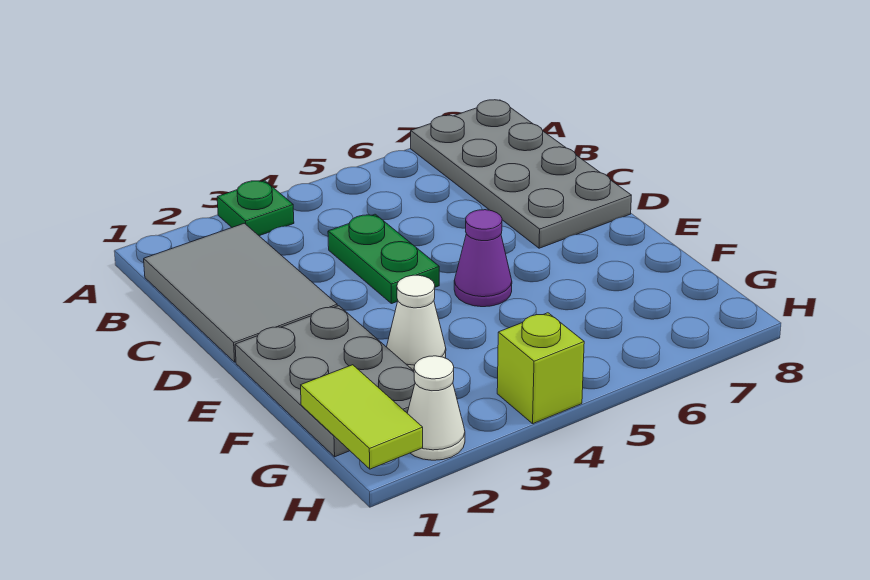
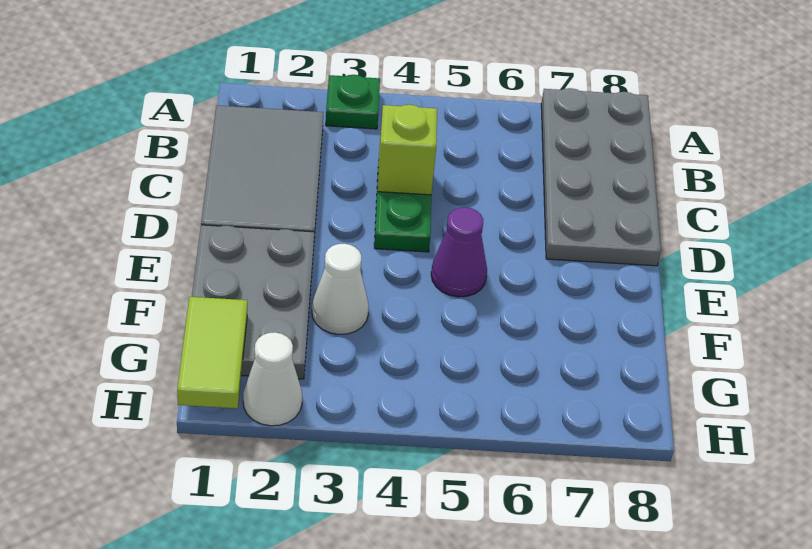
lime brick H4 level 1 -> lime brick C4 level 2

